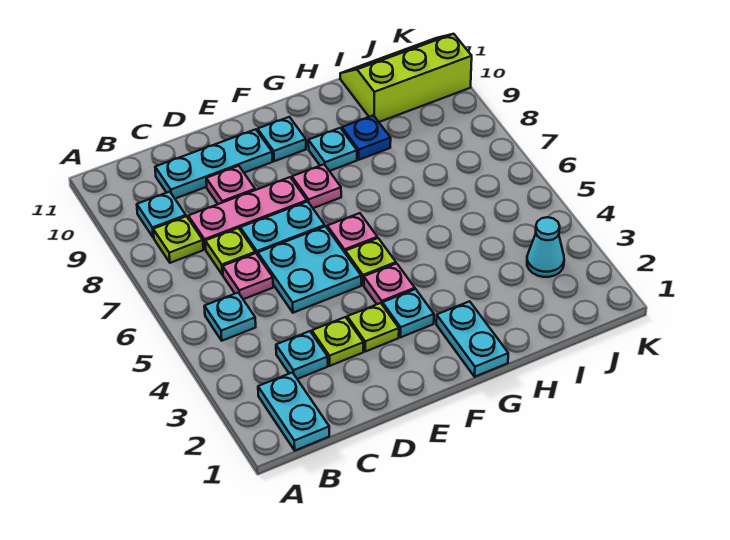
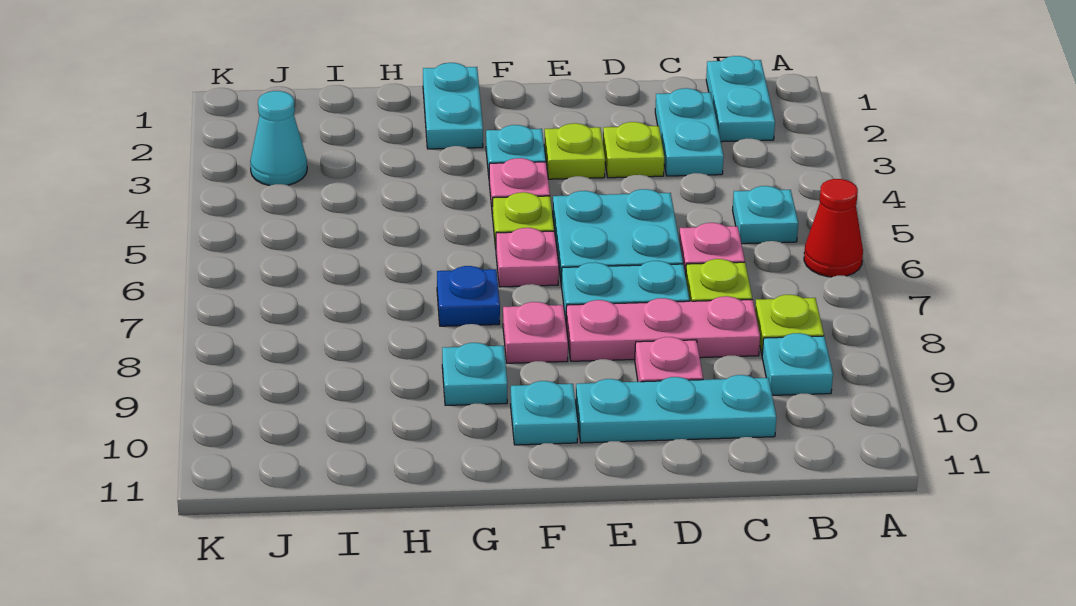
none -> red cone A6 level 1
cyan plate C3 level 1 -> cyan plate C2:C3 level 1
blue plate H9 level 1 -> blue plate G7 level 1
lime slope I10:K11 level 1 top 10 -> none

